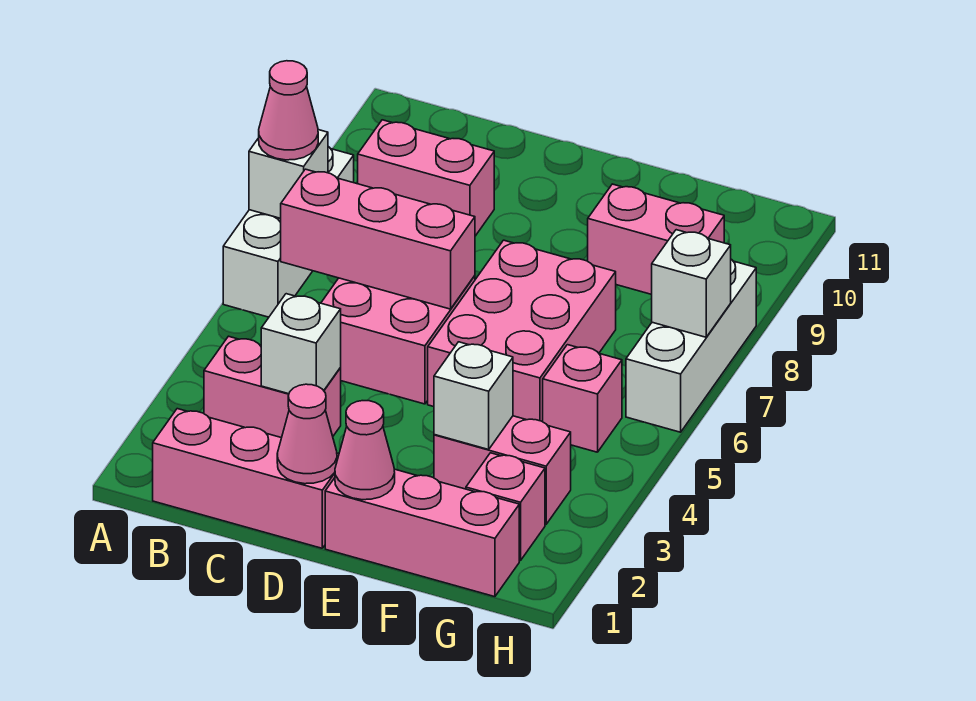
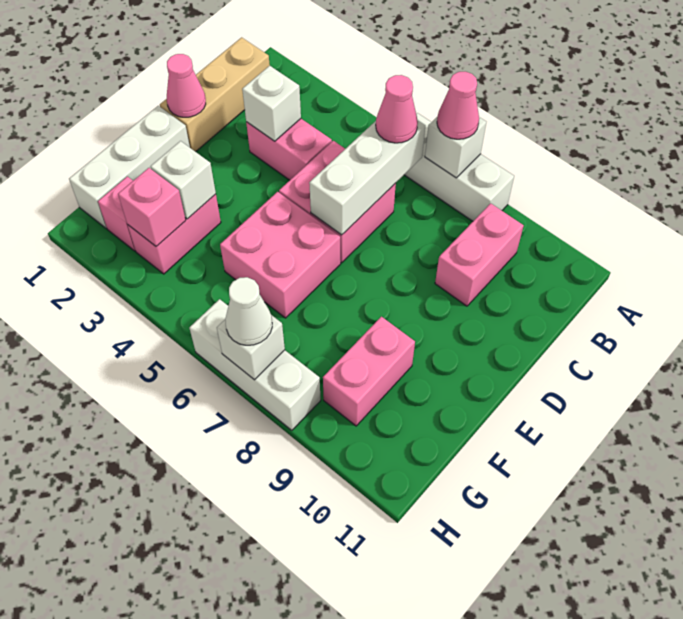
pink brick B1:D1 level 1 -> tan brick B1:D1 level 1
pink brick B3:C3 level 1 -> pink brick C3:C4 level 1
pink brick B6:D6 level 2 -> white brick B6:D6 level 2
pink brick E1:G1 level 1 -> white brick E1:G1 level 1
pink cone E1 level 2 -> pink cone B6 level 3
pink brick E5:F7 level 1 -> pink brick E5:F6 level 1
pink brick G5 level 1 -> pink brick G3 level 2
none -> white cone H7 level 3

